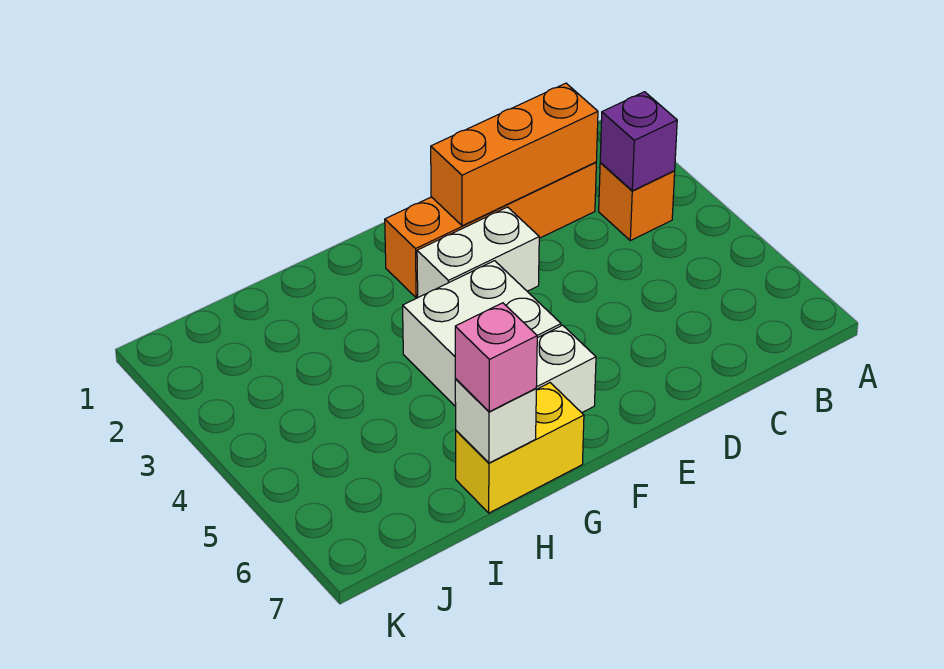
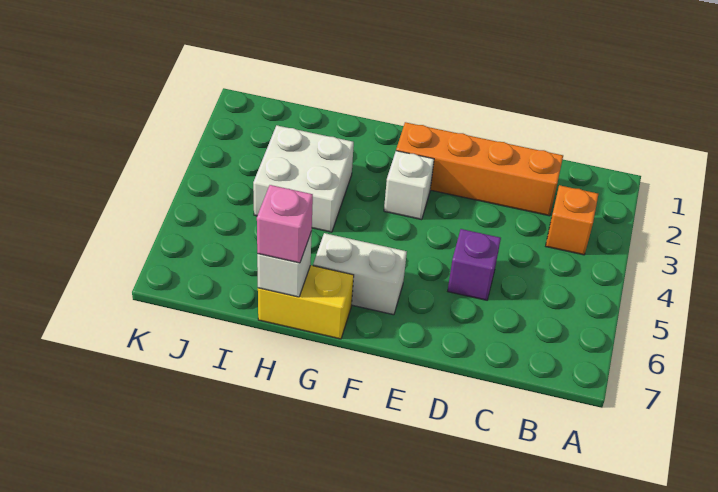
purple brick B3 level 2 -> purple brick D5 level 1
orange brick C2:E2 level 2 -> none
white brick E3:F3 level 1 -> white brick F3 level 1
white brick F4:G5 level 1 -> white brick H3:I4 level 1

